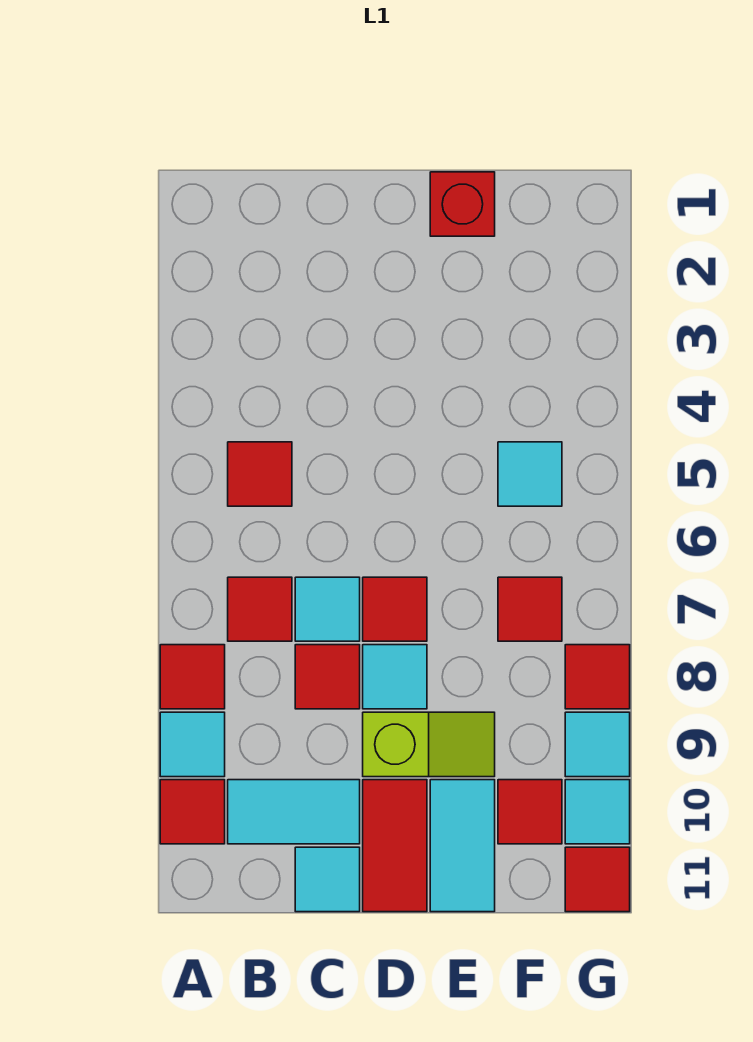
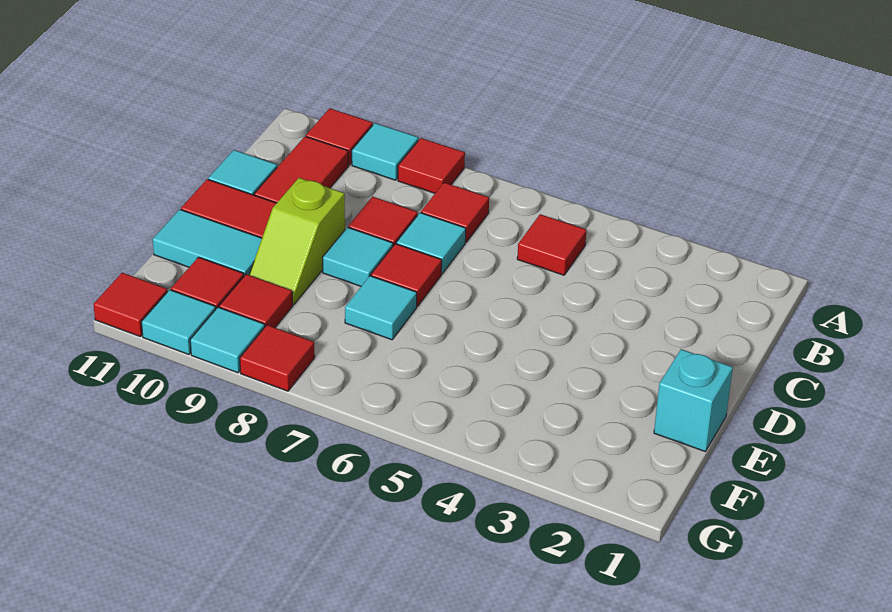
cyan tile B10:C10 level 1 -> red tile B10:C10 level 1
red brick E1 level 1 -> cyan brick E1 level 1
cyan tile F5 level 1 -> cyan tile E7 level 1
red tile F7 level 1 -> red tile F9 level 1

